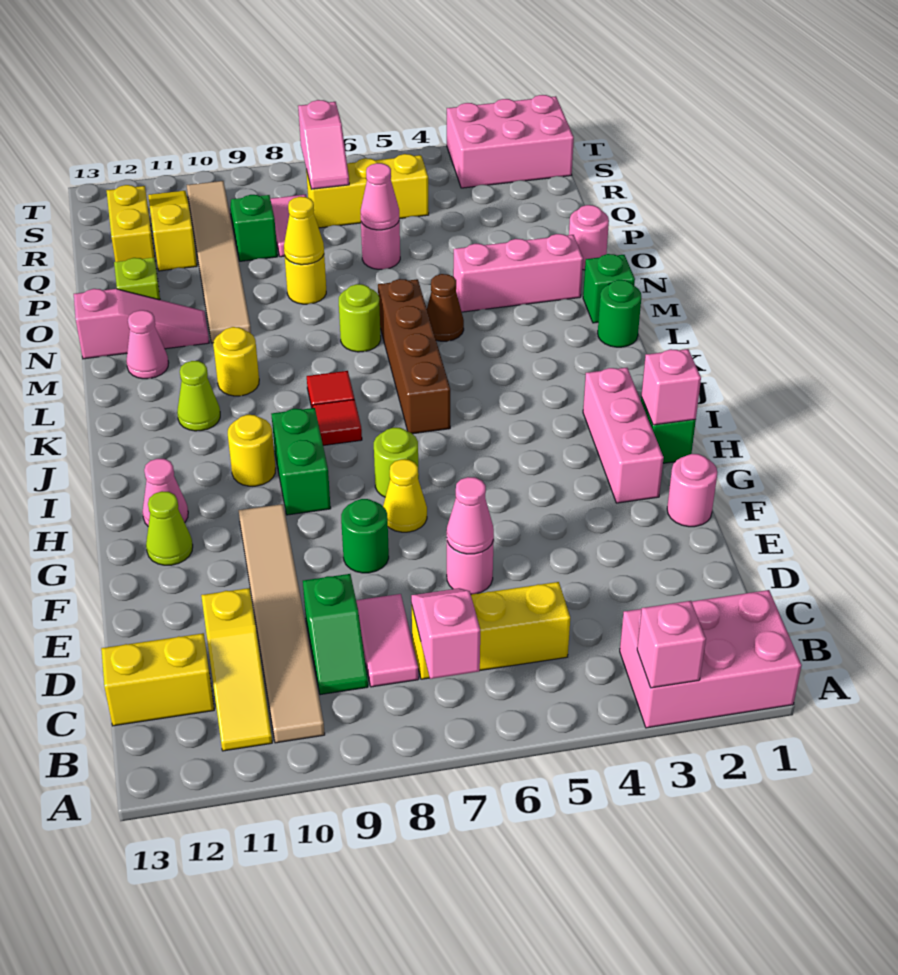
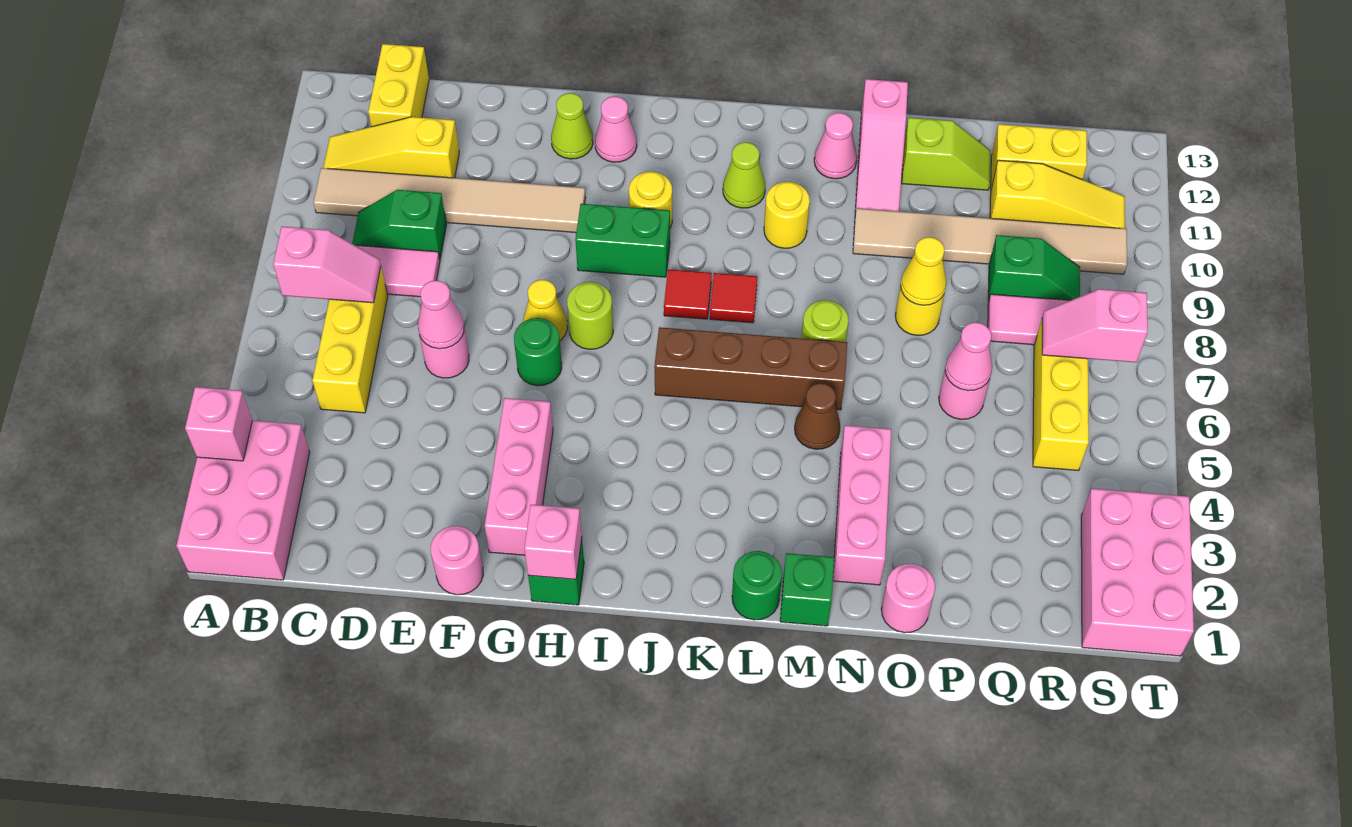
green round brick F8 level 1 -> green round brick G6 level 1
pink brick G2:I2 level 1 -> pink brick G2:G4 level 1

